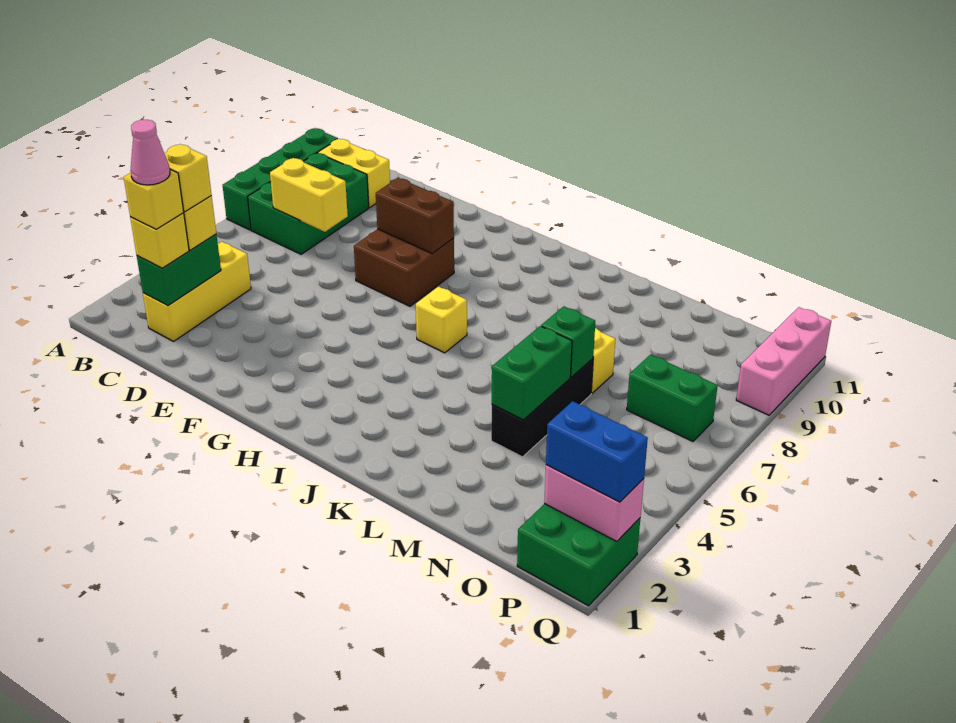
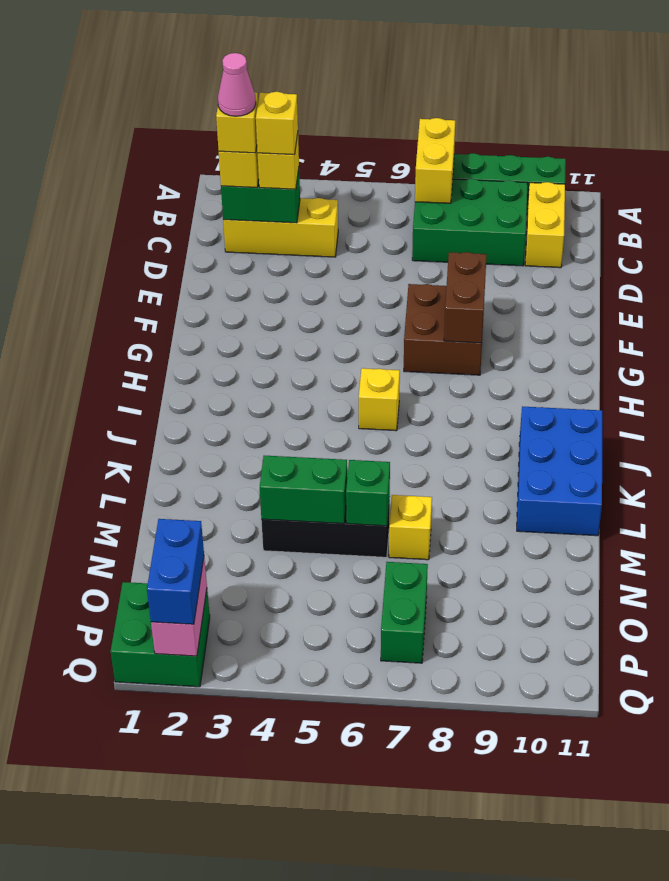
yellow brick C7:D7 level 2 -> yellow brick A7:B7 level 2
none -> blue brick J10:L11 level 1
pink brick Q9:Q11 level 1 -> none

